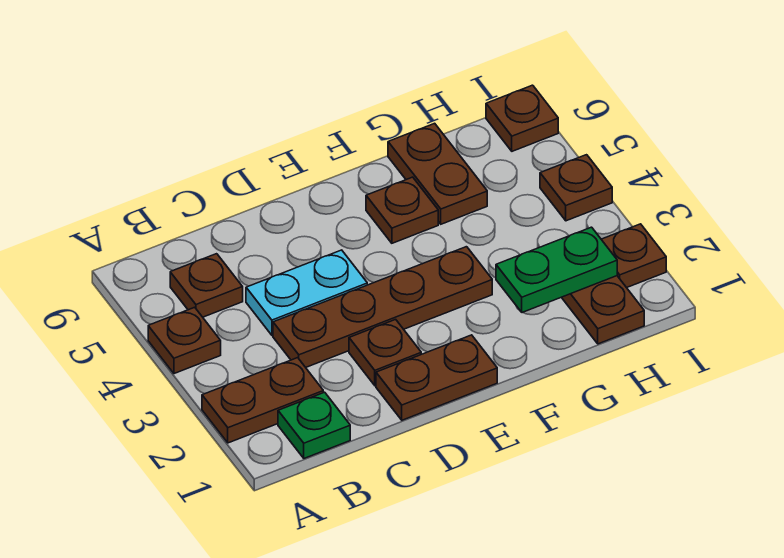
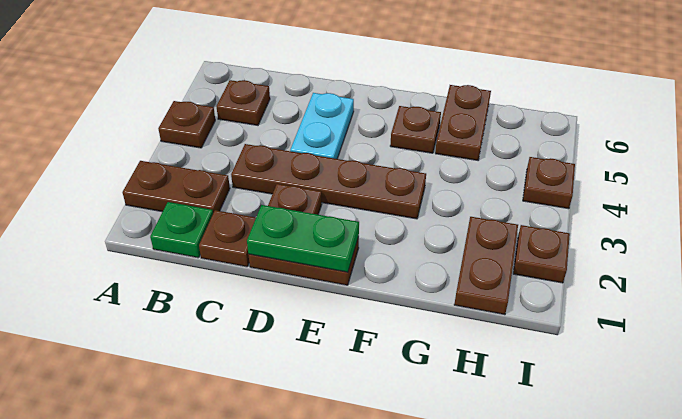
cyan plate C4:D4 level 1 -> cyan plate D4:D5 level 1
green plate G2:H2 level 2 -> green plate D1:E1 level 2
brown plate I6 level 1 -> brown plate C1 level 1

